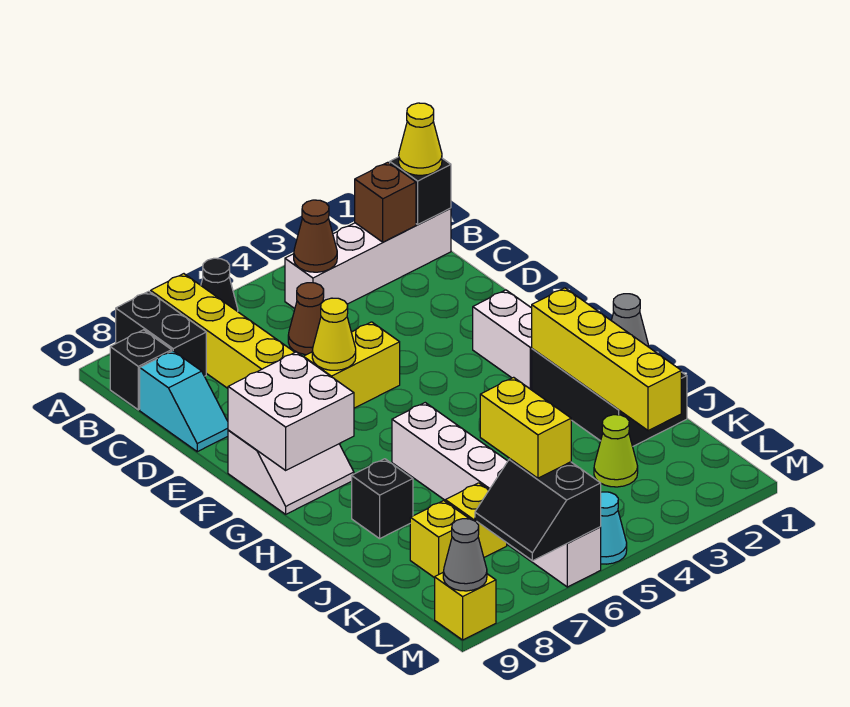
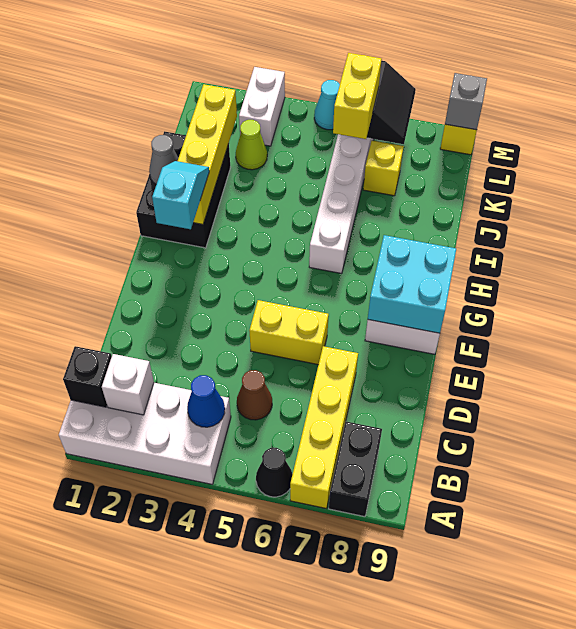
white brick B1:B4 level 1 -> white brick A1:B4 level 1
yellow cone B1 level 3 -> none
brown brick B2 level 2 -> white brick B2 level 2
brown cone B4 level 2 -> blue cone B4 level 2
black brick B9 level 1 -> none
cyan slope C9:D9 level 1 top C -> cyan slope G2:H2 level 3 top G
yellow cone E6 level 2 -> none
white brick F2:G2 level 1 -> white brick L3:M3 level 1
white brick F8:G9 level 2 -> cyan brick F8:G9 level 2
black brick I8 level 1 -> none
yellow brick K8 level 1 -> none
grey cone M9 level 2 -> grey brick M9 level 2

